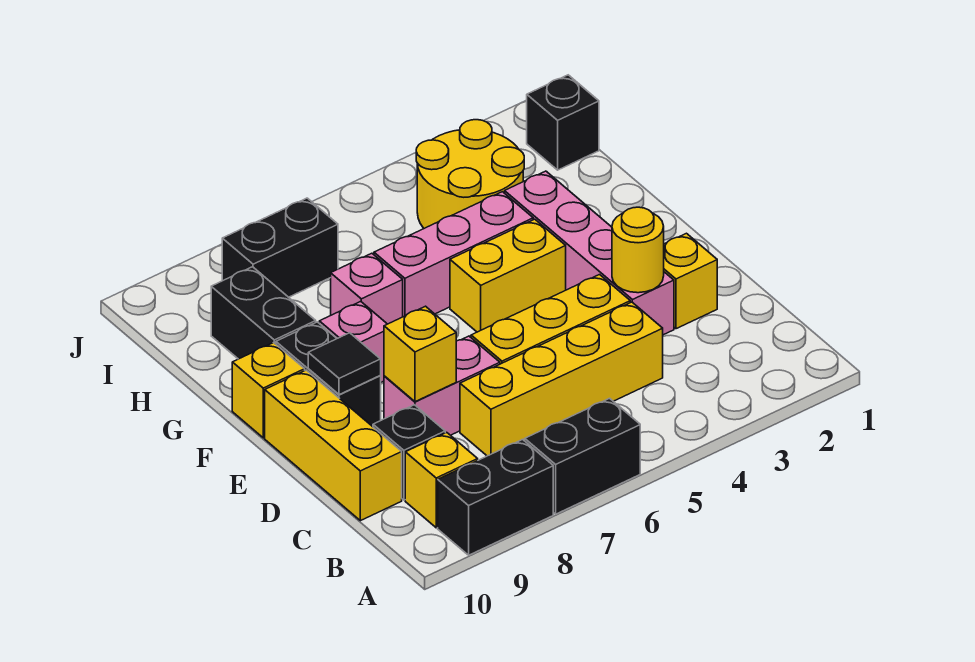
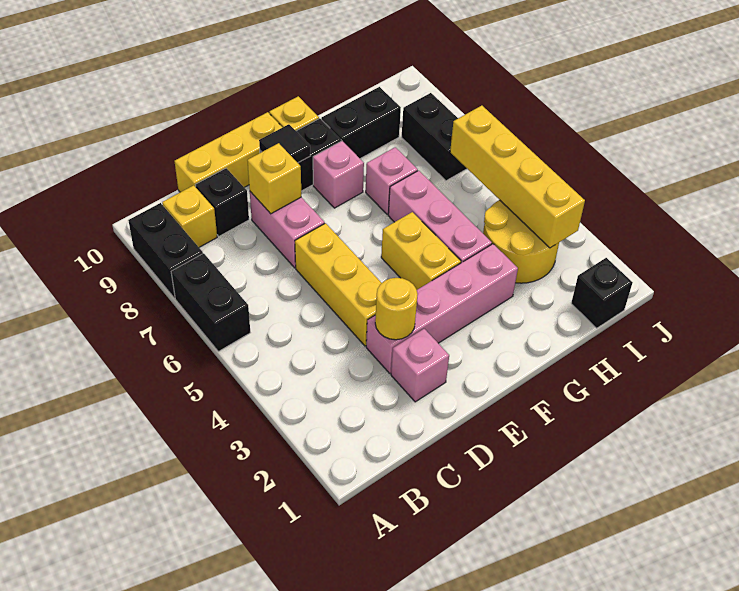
yellow brick C4:C7 level 1 -> yellow brick I3:I6 level 2
yellow brick D2 level 1 -> pink brick D2 level 1

